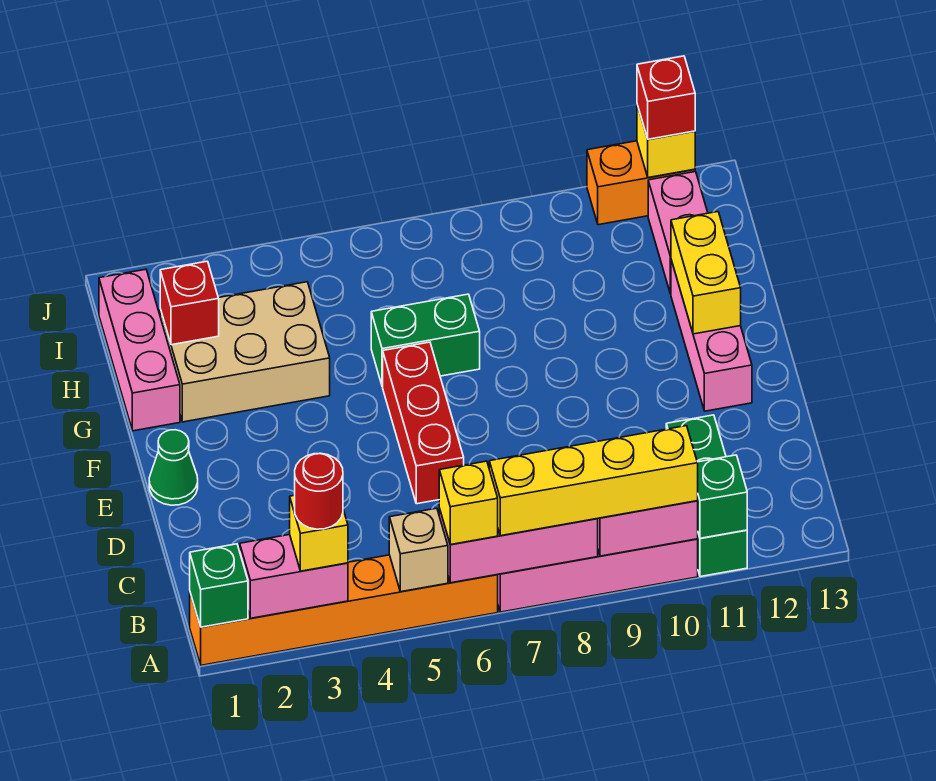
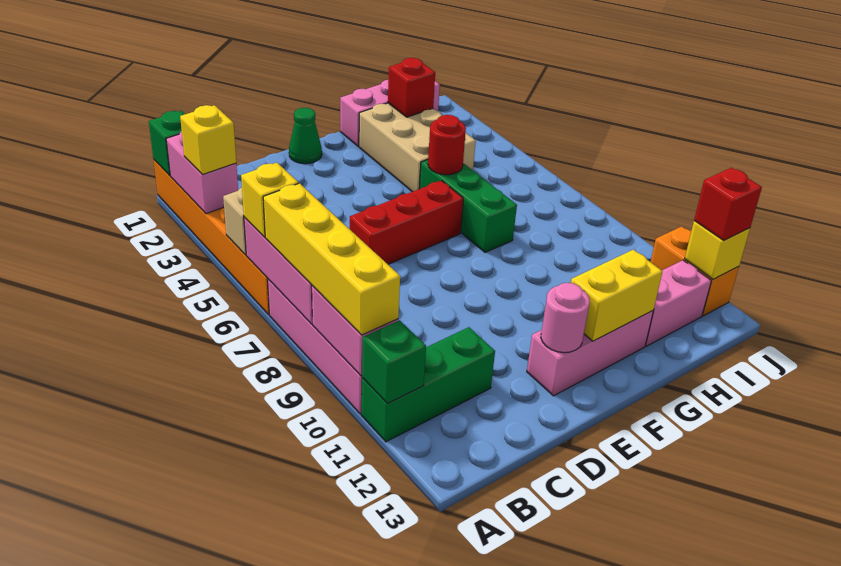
red round brick A3 level 4 -> red round brick G5 level 2
none -> pink round brick E12 level 2
green brick G6:G7 level 1 -> green brick G5:G7 level 1

